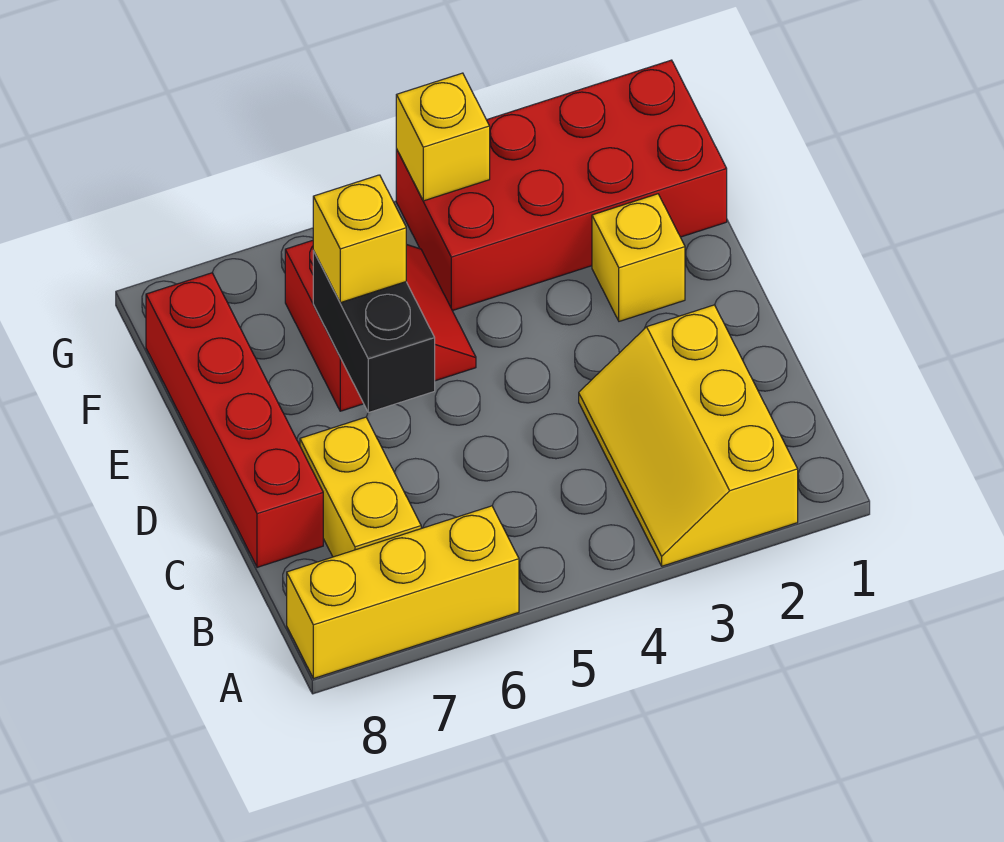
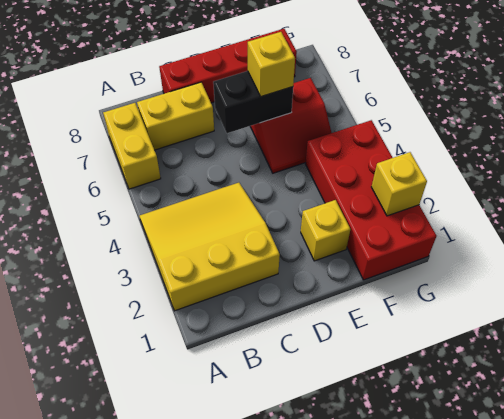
yellow slope A2:C3 level 1 top 2 -> yellow slope A2:C4 level 1 top 2
yellow brick A6:A8 level 1 -> yellow brick A6:A7 level 1
yellow brick G4 level 2 -> yellow brick G2 level 2

